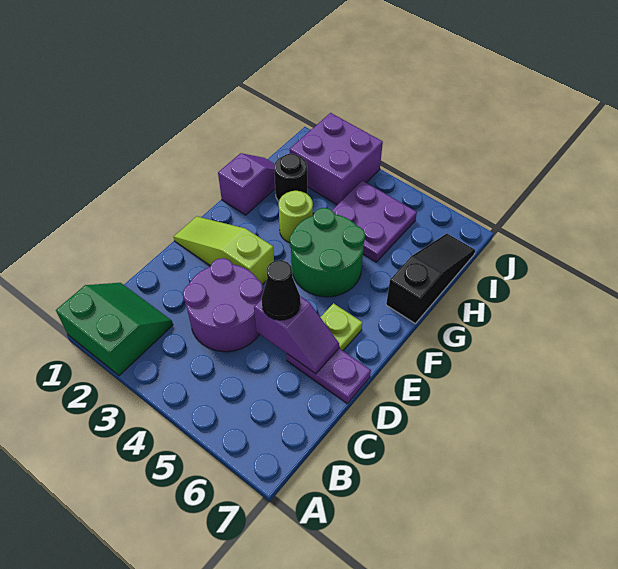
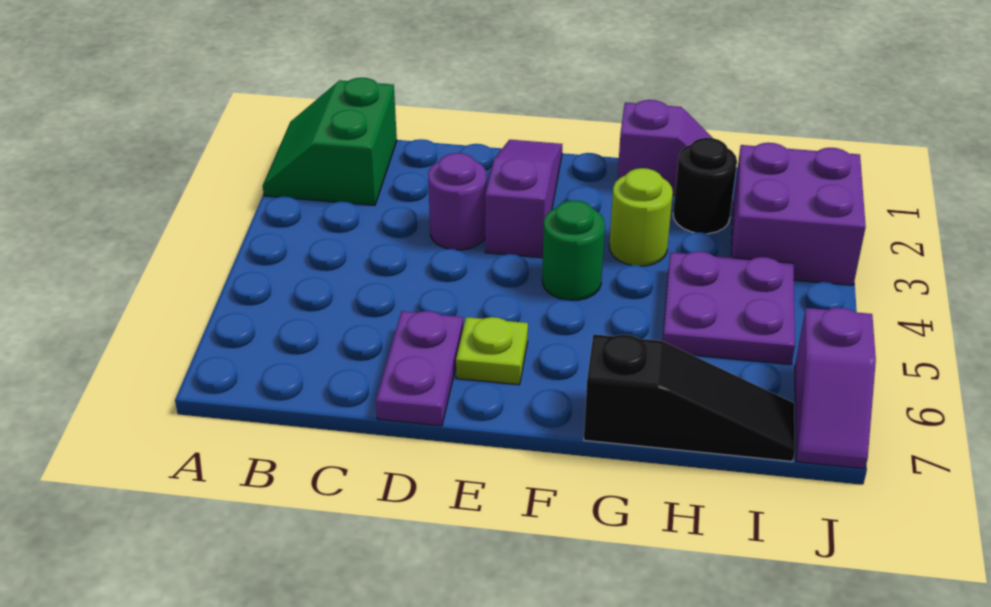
green slope A1:B2 level 1 top A -> green slope A1:B2 level 1 top B
purple round brick C3:D4 level 1 -> purple round brick D3 level 1
purple slope D5:D6 level 2 top 5 -> purple slope J6:J7 level 1 top 6
black cone D5 level 3 -> none
lime slope E1:E3 level 1 top 3 -> purple slope E1:E3 level 1 top 3
green round brick F4:G5 level 1 -> green round brick F4 level 1

